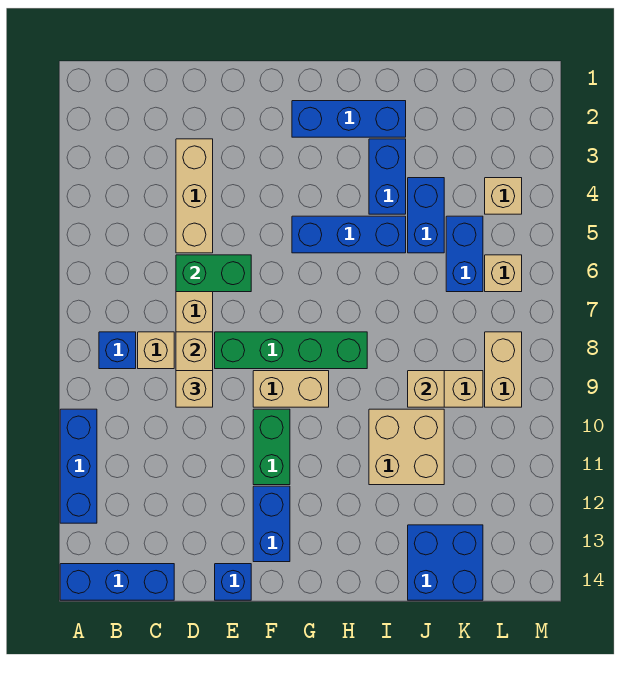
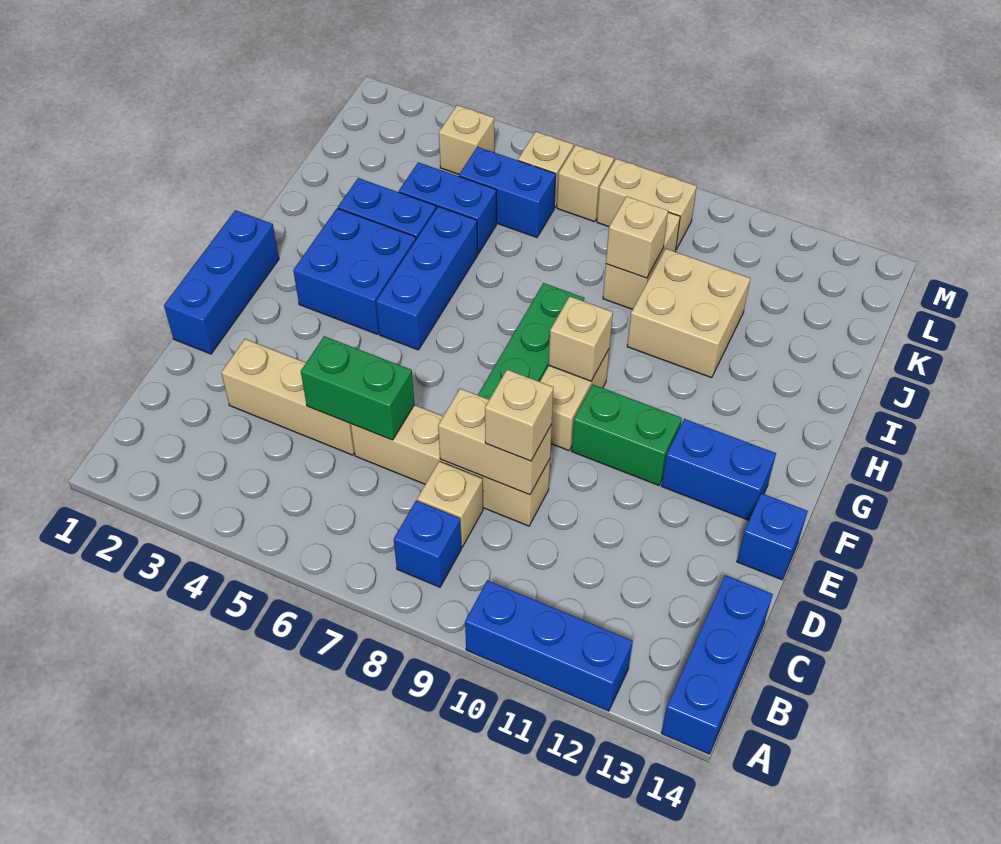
green brick D6:E6 level 2 -> green brick D5:D6 level 2
blue brick G2:I2 level 1 -> blue brick E1:G1 level 1
none -> tan brick G9 level 2
blue brick J13:K14 level 1 -> blue brick G3:H4 level 1
none -> tan brick L7 level 1

